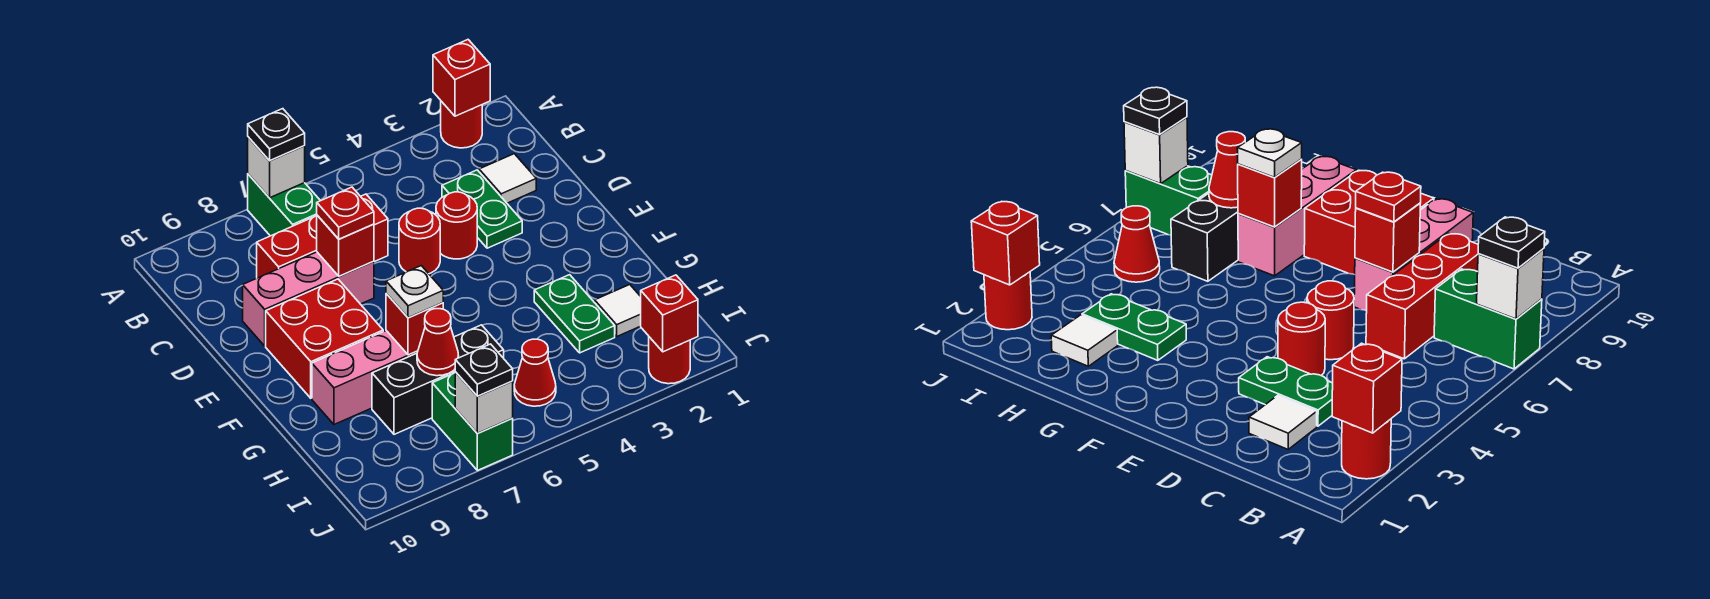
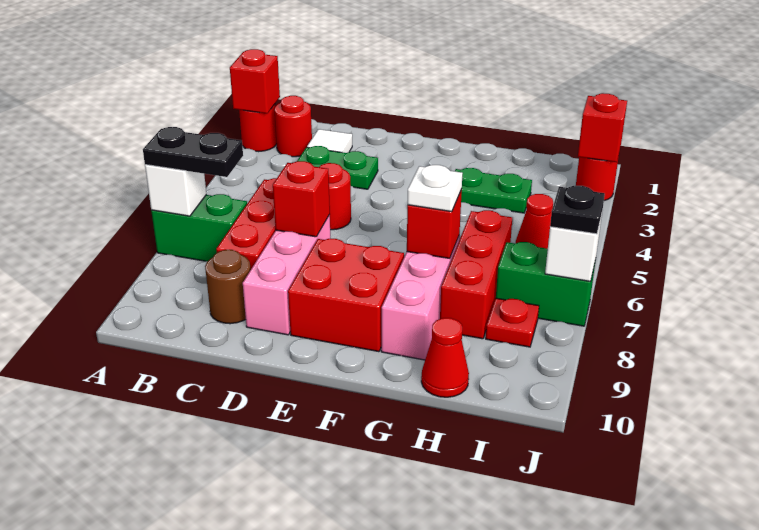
black plate A7 level 3 -> black plate A7:B7 level 3
none -> brown round brick C9 level 1
red round brick D4 level 1 -> red round brick B2 level 1
red plate D7 level 3 -> red plate I8 level 1
white tile H2 level 1 -> none
black brick H6:H8 level 1 -> red brick H6:H8 level 1
red cone H7 level 2 -> red cone H10 level 1

